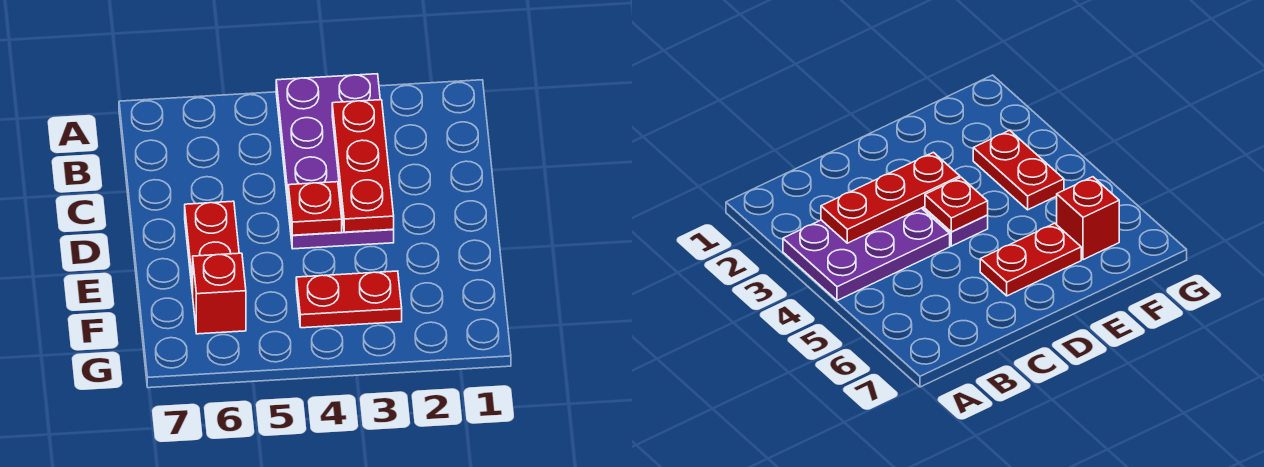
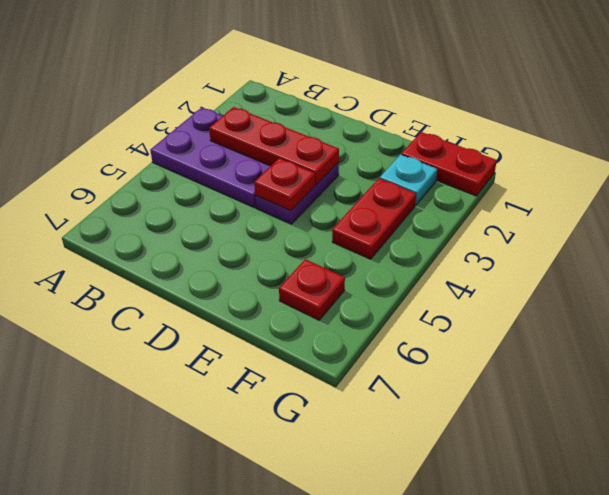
red plate D6:E6 level 1 -> red plate F1:G1 level 1
none -> cyan plate F2 level 1
red brick F6 level 1 -> red plate F6 level 1

